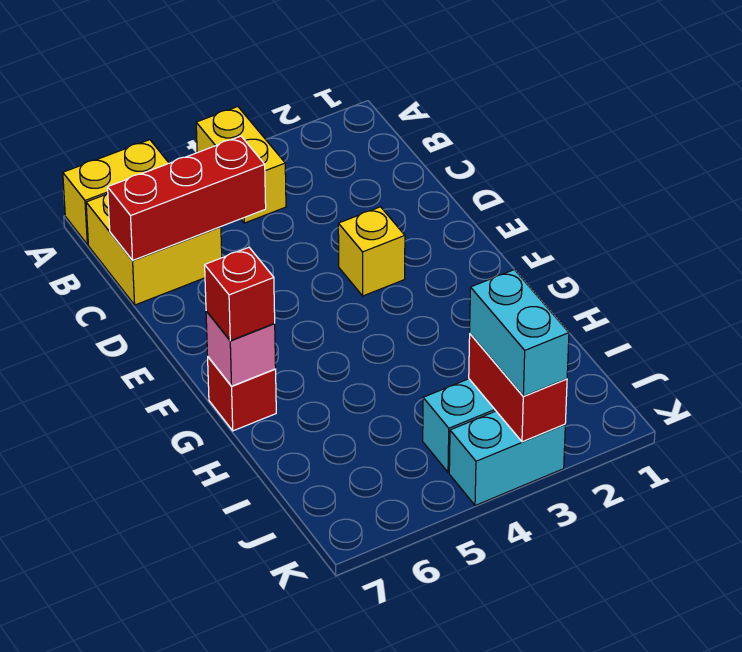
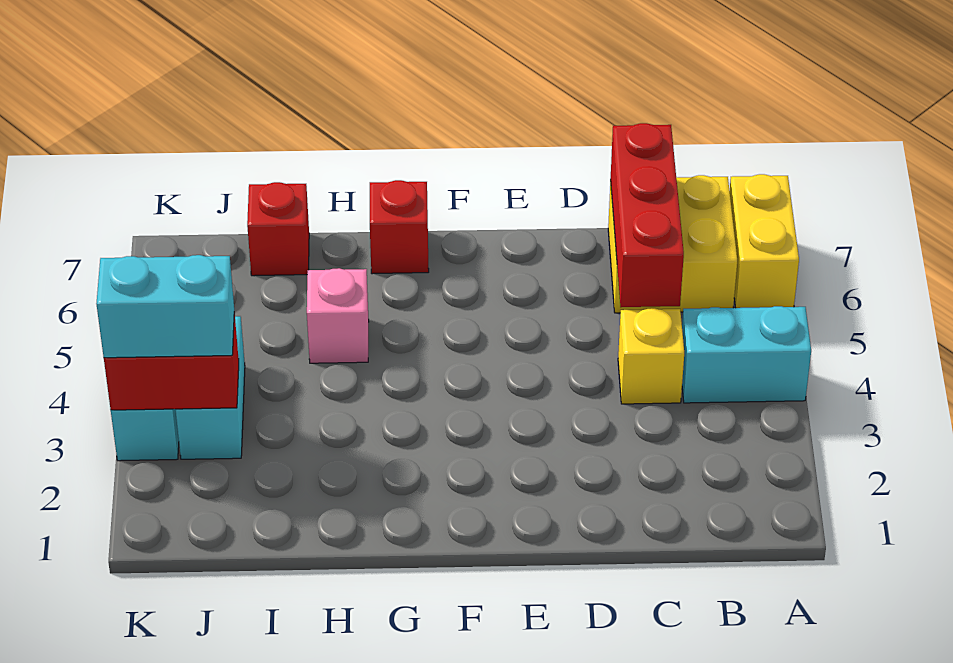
yellow brick A4:B4 level 1 -> cyan brick A4:B4 level 1
yellow brick E3 level 1 -> yellow brick C4 level 1
pink brick G7 level 2 -> pink brick H5 level 1
red brick G7 level 3 -> red brick I7 level 1

